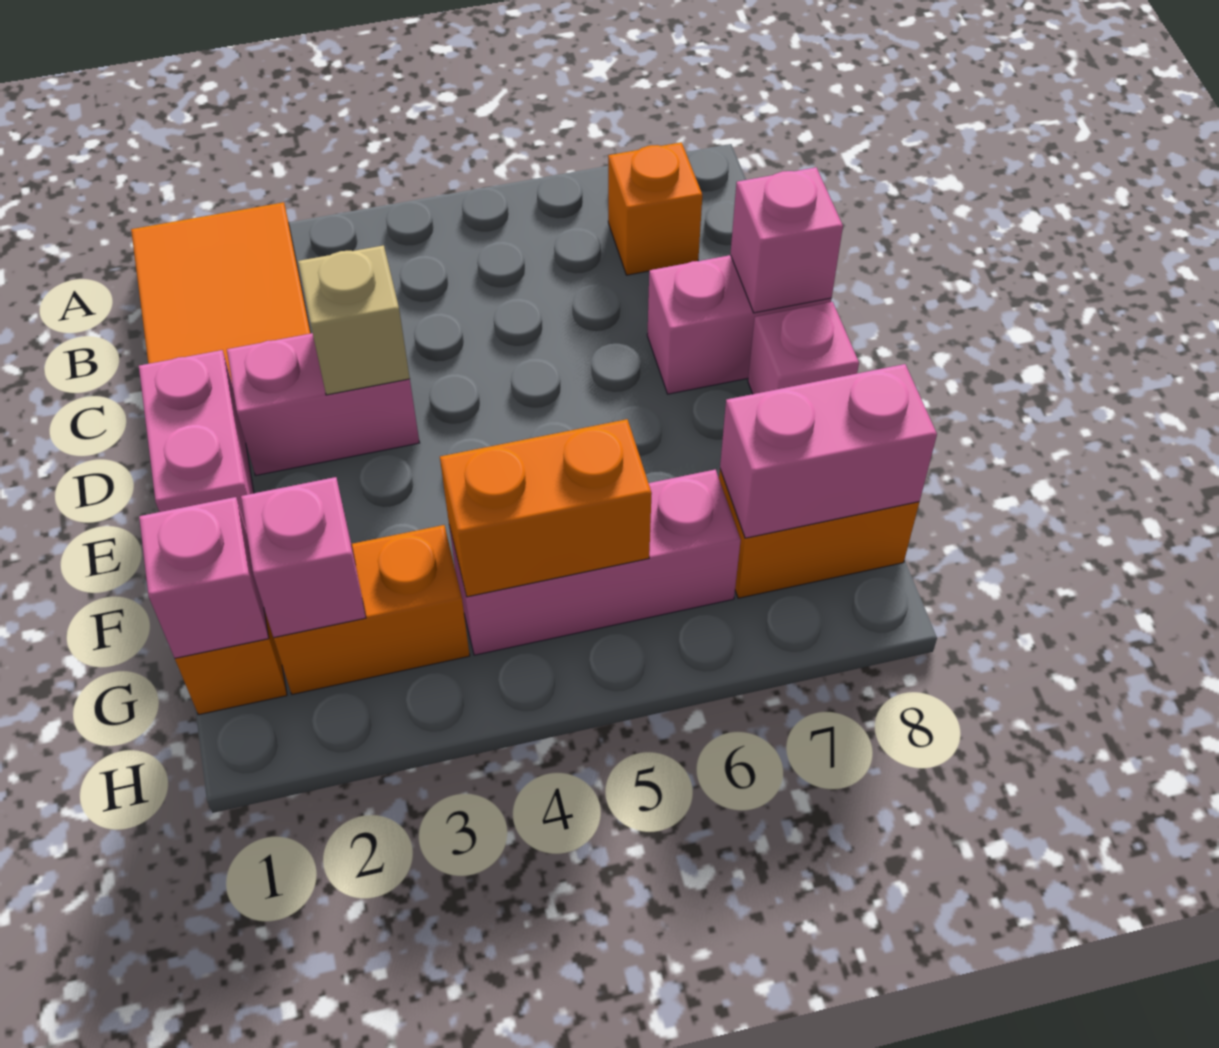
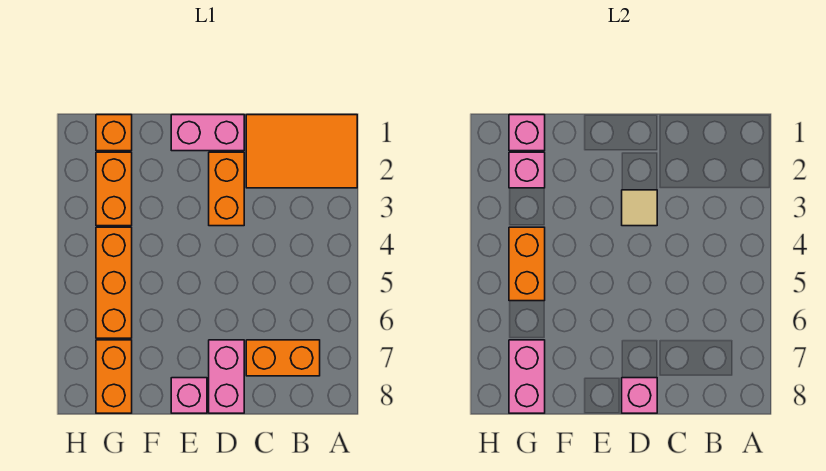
orange brick B7 level 1 -> orange brick B7:C7 level 1
pink brick D2:D3 level 1 -> orange brick D2:D3 level 1
tan brick D3 level 2 -> tan tile D3 level 2
pink brick G4:G6 level 1 -> orange brick G4:G6 level 1

